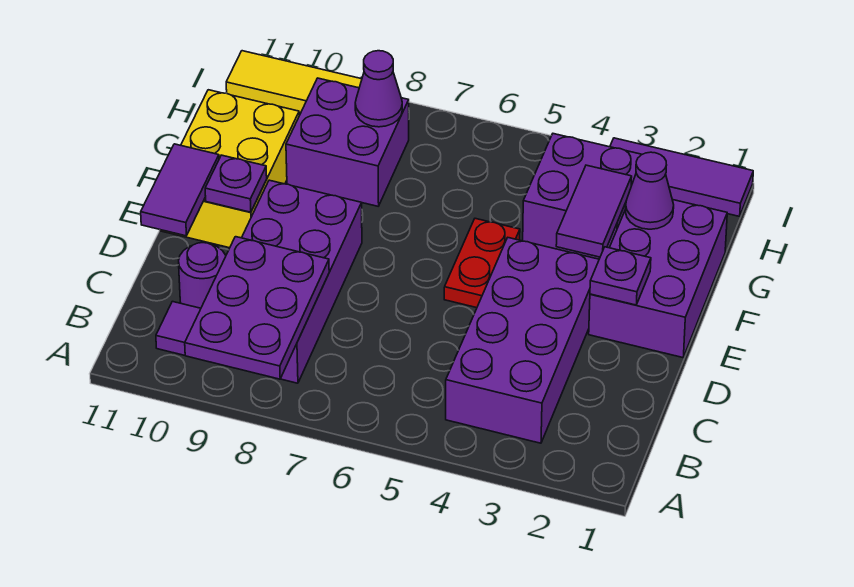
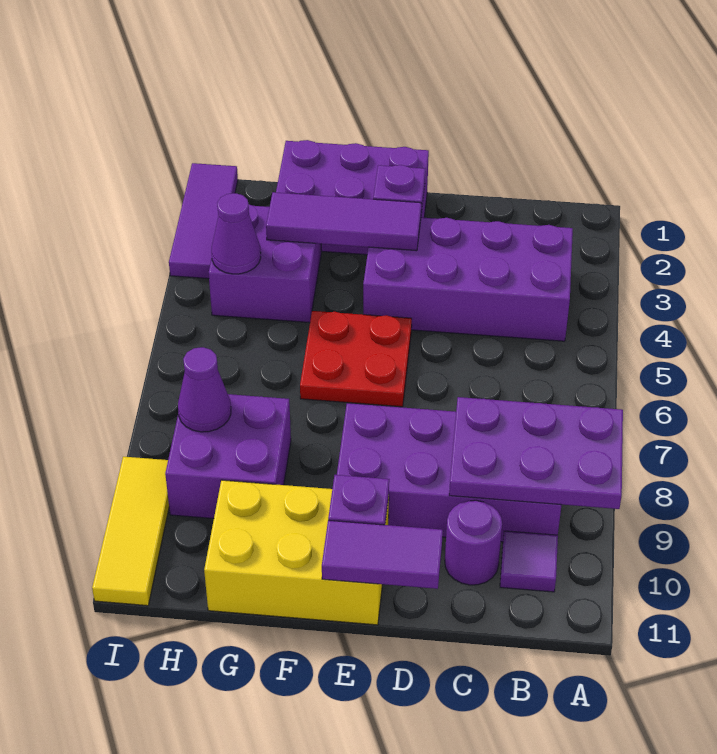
red plate E5:F5 level 1 -> red plate E5:F6 level 1
purple tile F3:G3 level 2 -> purple tile E3:G3 level 2
purple cone G2 level 2 -> purple cone H4 level 2

